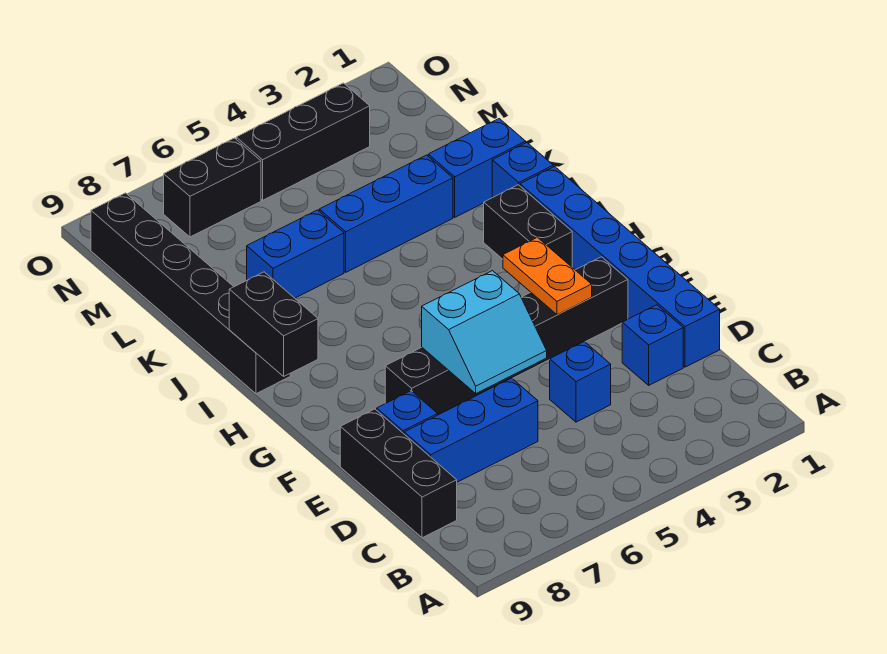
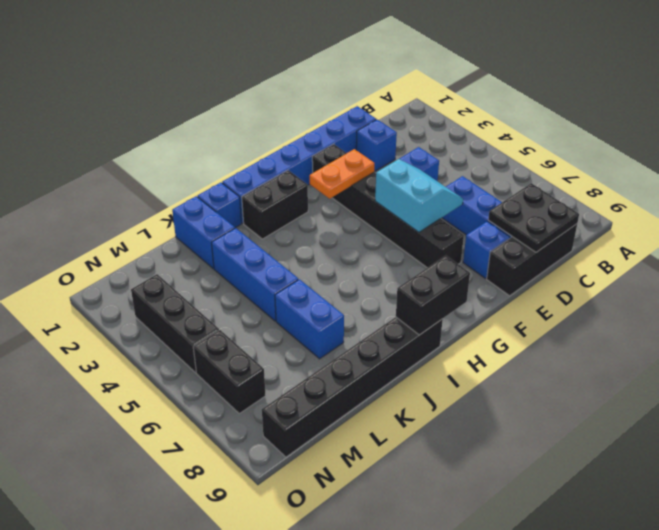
none -> black plate C8:D9 level 2

